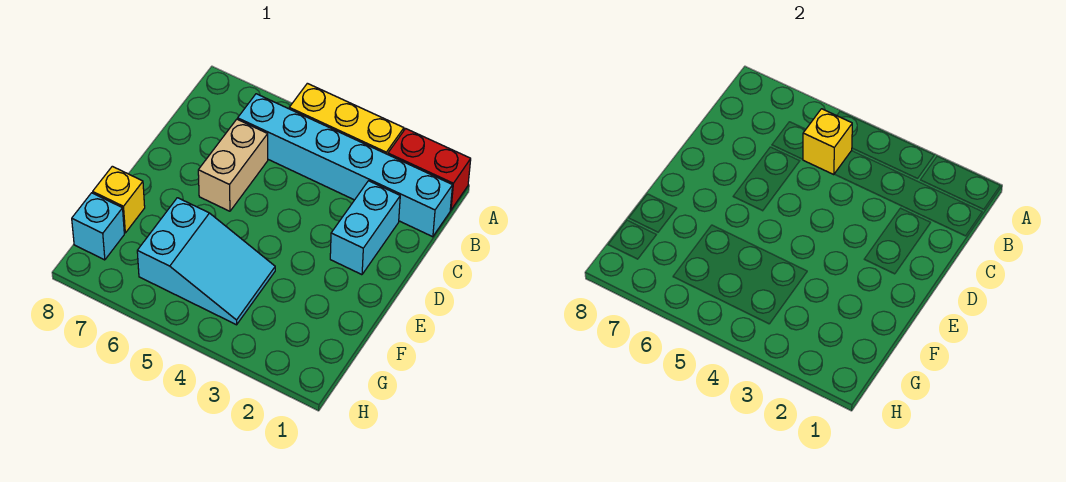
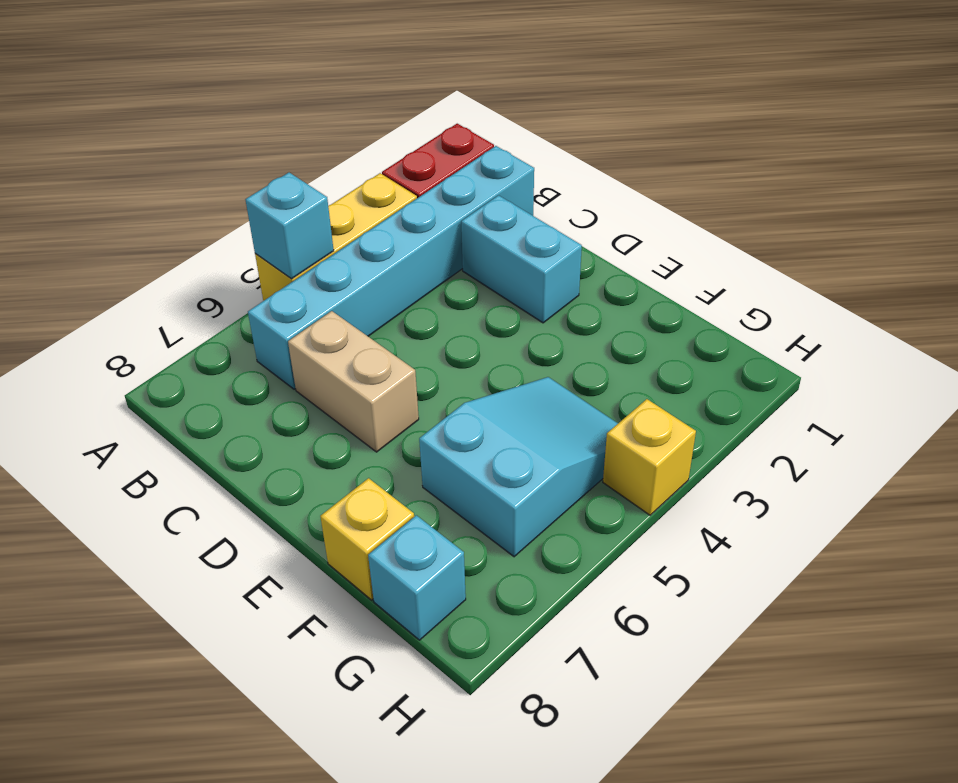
none -> cyan brick A5 level 2
yellow brick B5 level 2 -> yellow brick H4 level 1

